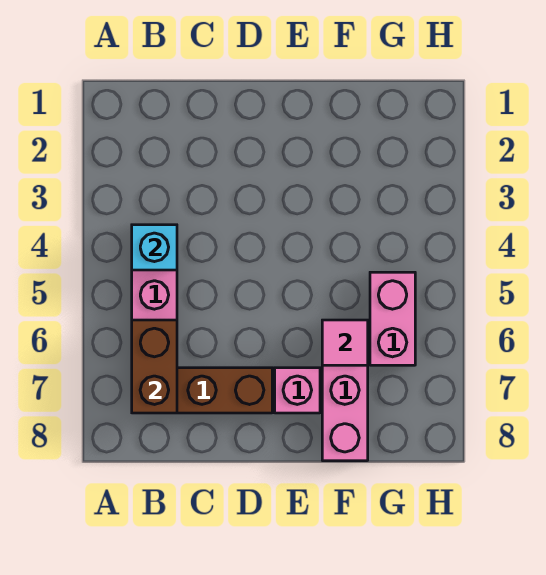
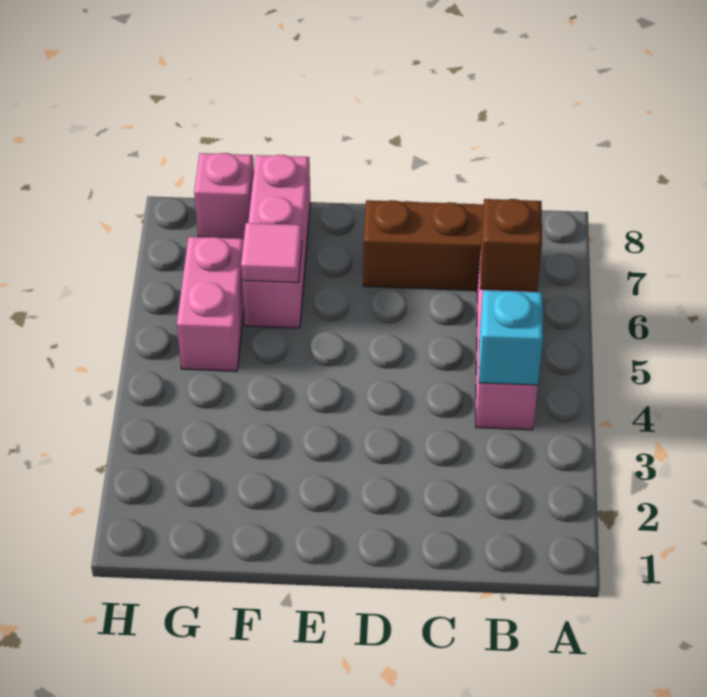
brown brick B6:B7 level 2 -> brown brick B6 level 2
pink brick E7 level 1 -> pink brick G8 level 1

